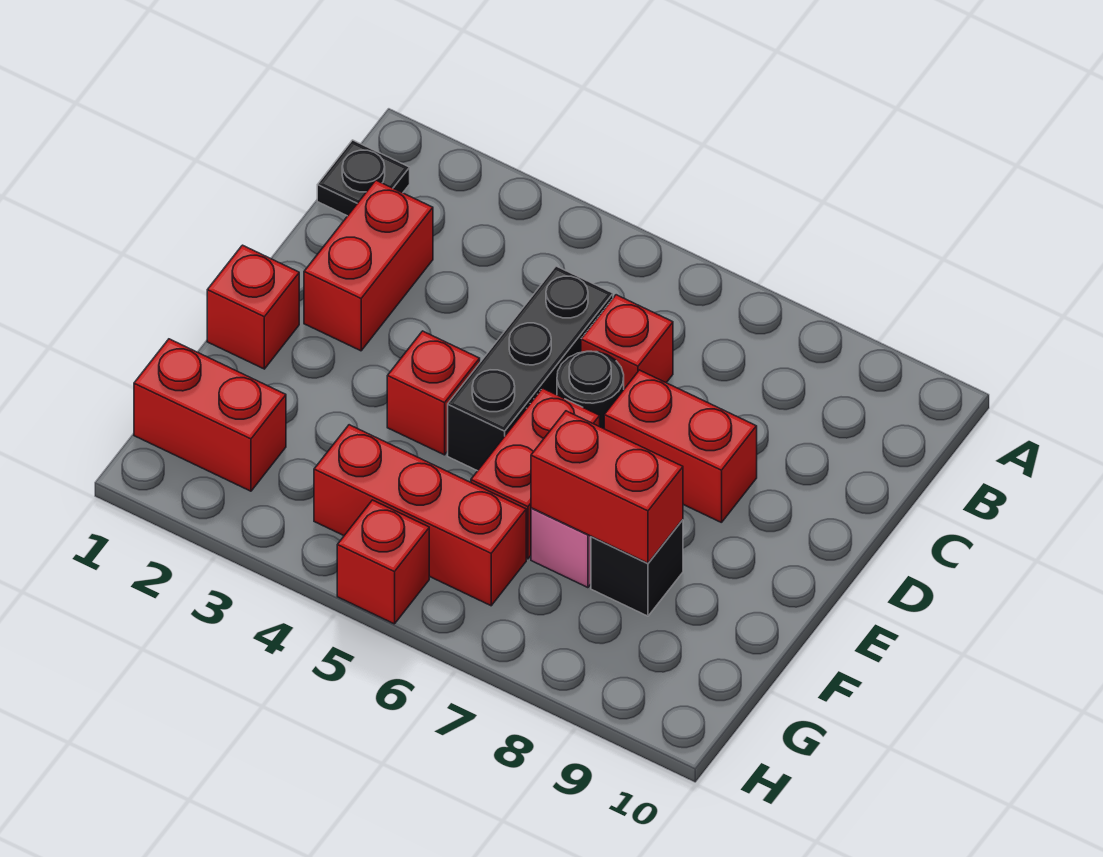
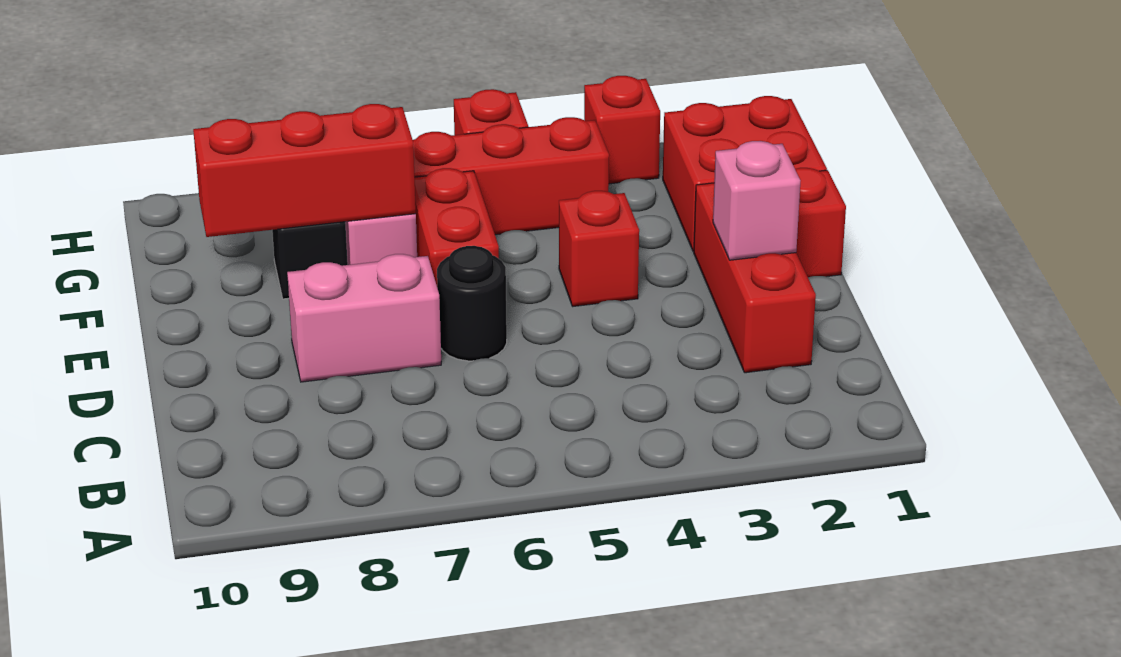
black plate B1 level 1 -> none
red brick C2:D2 level 1 -> red brick C2:E2 level 1
black brick C5:E5 level 1 -> none
red brick C6 level 1 -> red brick H3 level 1
none -> pink brick D2 level 2
red brick D7:D8 level 1 -> pink brick D7:D8 level 1
red brick F7:F8 level 2 -> red brick F7:F9 level 2
red brick G1:G2 level 1 -> red brick F1:G2 level 1

